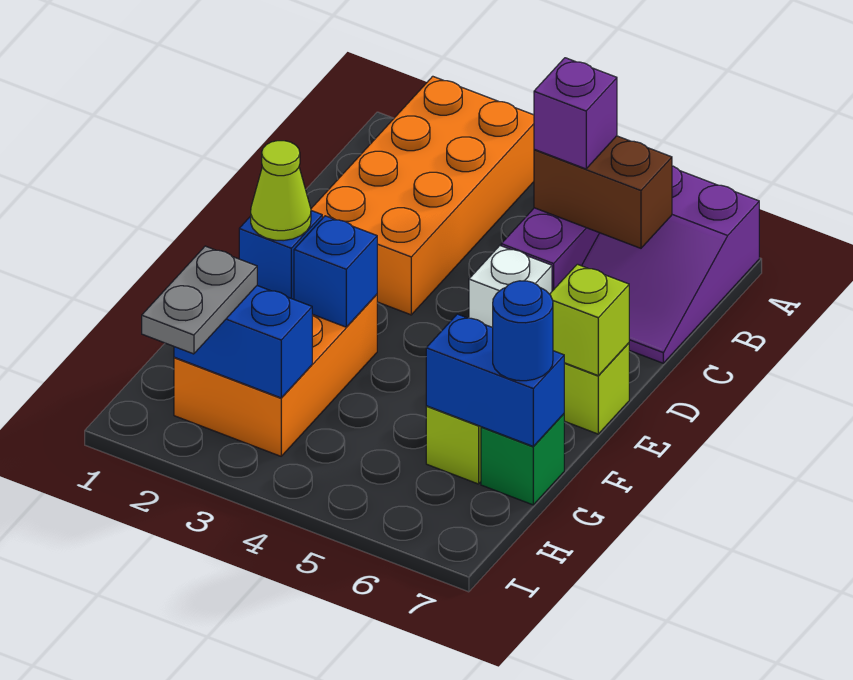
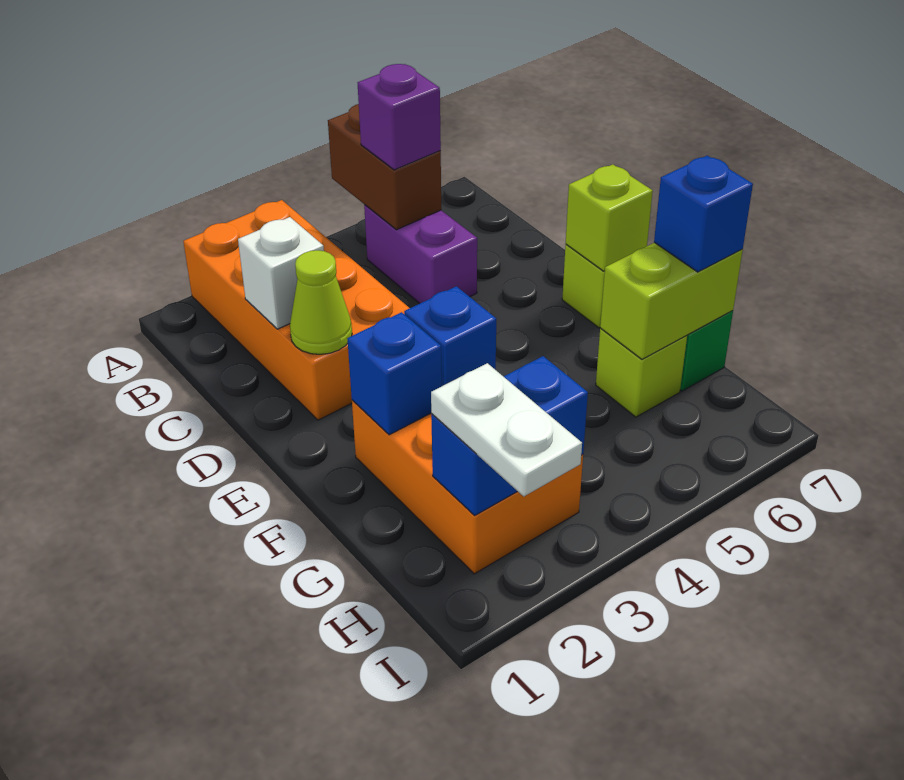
purple slope A6:C7 level 1 top A -> none
brown brick B5:B6 level 2 -> brown brick A5:B5 level 2
white brick D5 level 1 -> white brick C2 level 2
lime cone F2 level 3 -> lime cone D2 level 2
blue brick G6:G7 level 2 -> lime brick G6:G7 level 2
blue round brick G7 level 3 -> blue brick G7 level 3
grey plate H2:I2 level 3 -> white plate H2:I2 level 3

